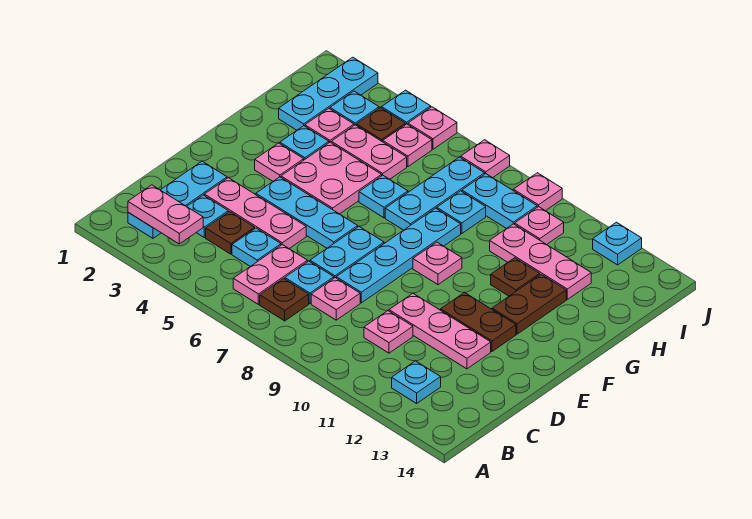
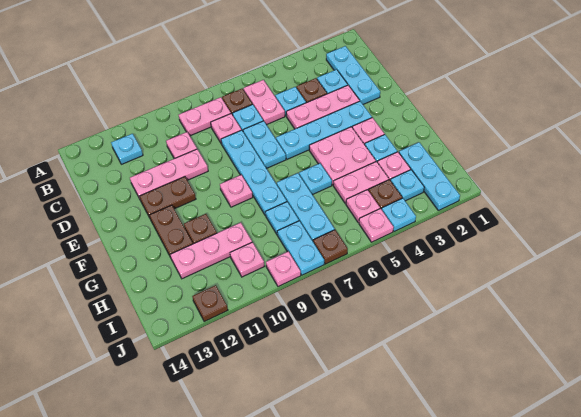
pink plate B2:B3 level 2 -> pink plate B8:B9 level 1
cyan plate E4:E6 level 1 -> cyan plate E3:E6 level 1
cyan plate I8:I9 level 1 -> cyan plate I8:J8 level 1
pink plate J7 level 1 -> brown plate J7 level 1
cyan plate J12 level 1 -> brown plate J12 level 1

